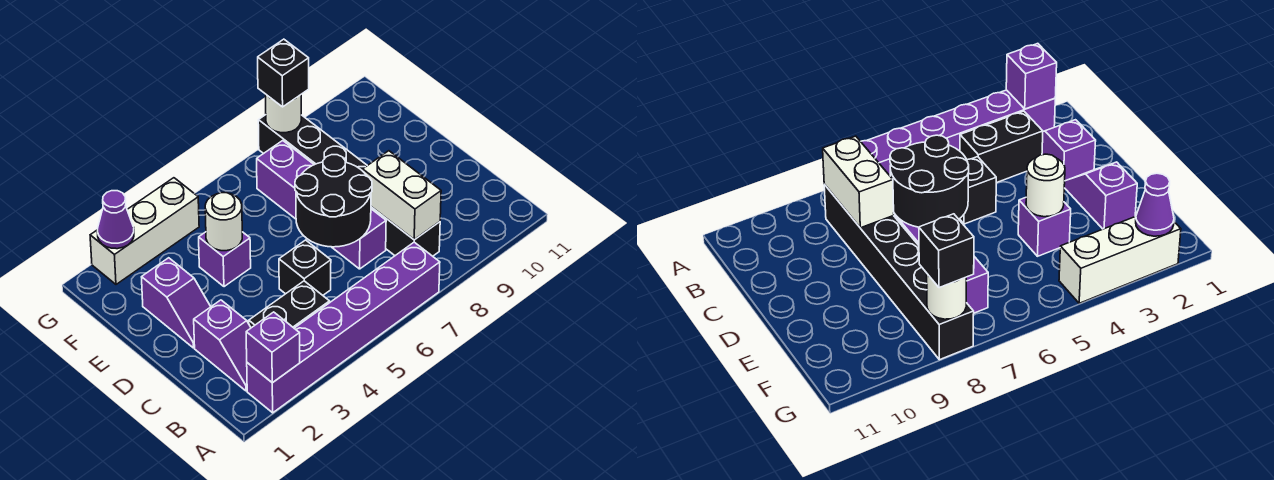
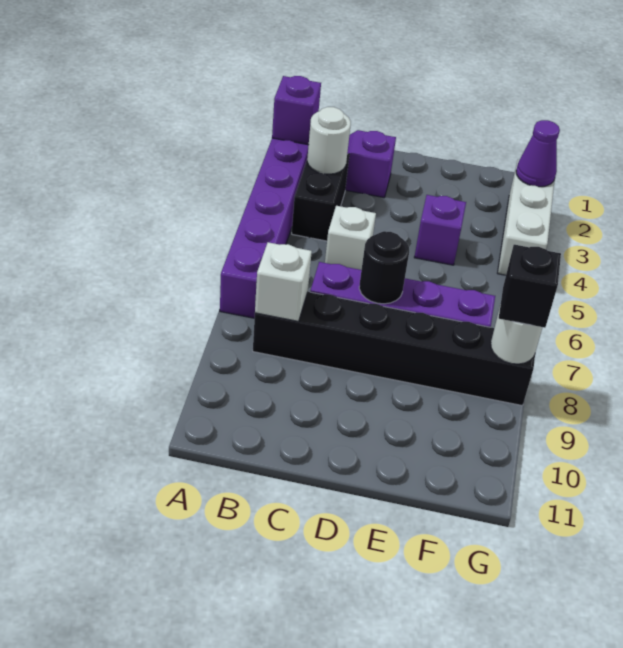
white brick B8:C8 level 2 -> white brick B8 level 2
black brick C5 level 1 -> white brick C5 level 1
black round brick C6:D7 level 2 -> black round brick D7 level 2
purple slope D2:E2 level 1 top E -> none
white round brick E4 level 2 -> white round brick B3 level 2

